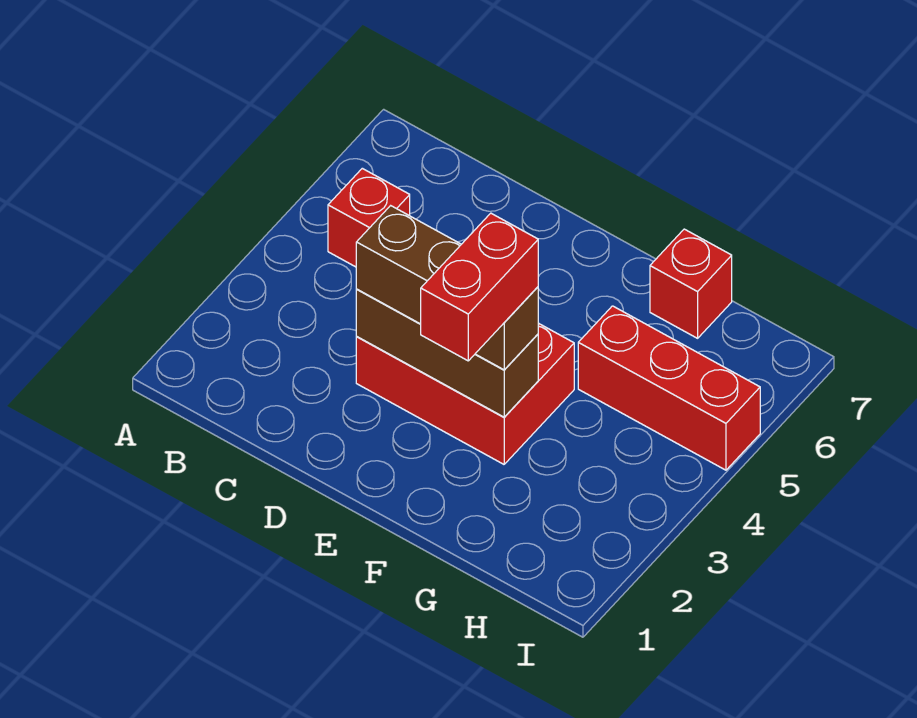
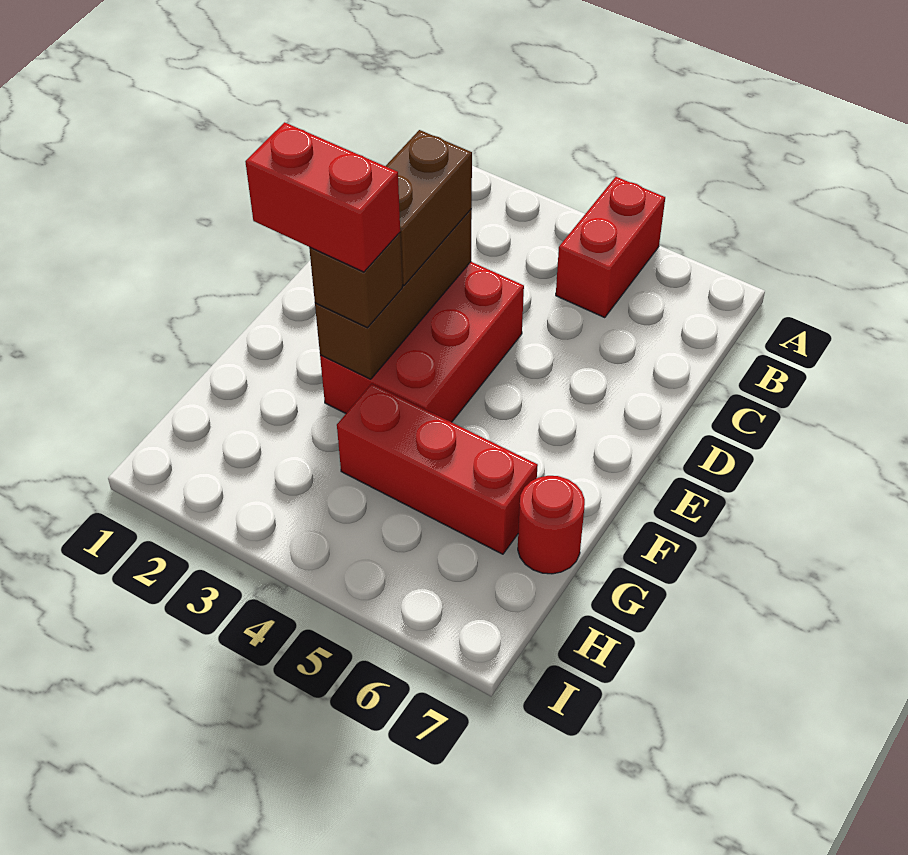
red brick B5 level 1 -> red brick A5:B5 level 1
red brick G5:I5 level 1 -> red brick G4:G6 level 1
red brick G7 level 1 -> red round brick G7 level 1

